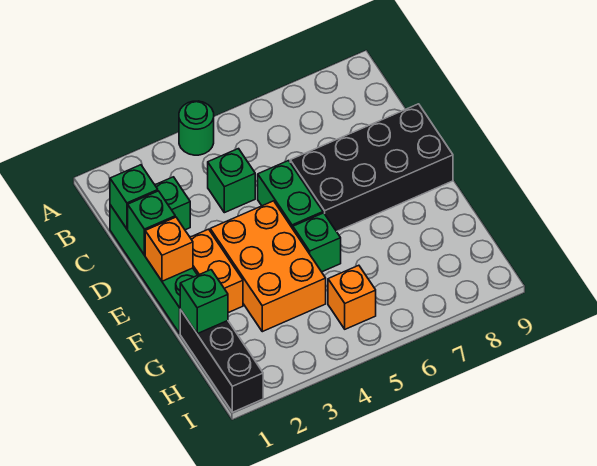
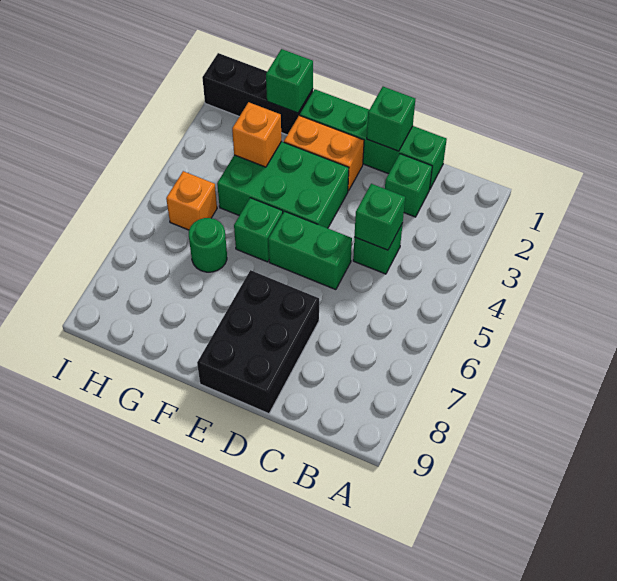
green round brick A4 level 1 -> green round brick G6 level 1
green brick C1 level 2 -> green brick C4 level 2
black brick D6:E9 level 1 -> black brick D7:E9 level 1
orange brick E1 level 2 -> orange brick G3 level 2
orange brick E3:G4 level 1 -> green brick E3:G4 level 1

